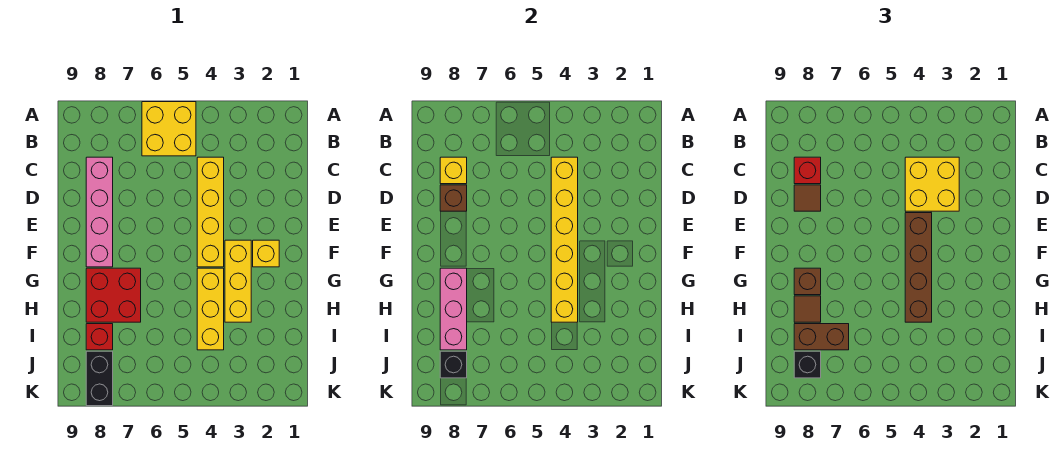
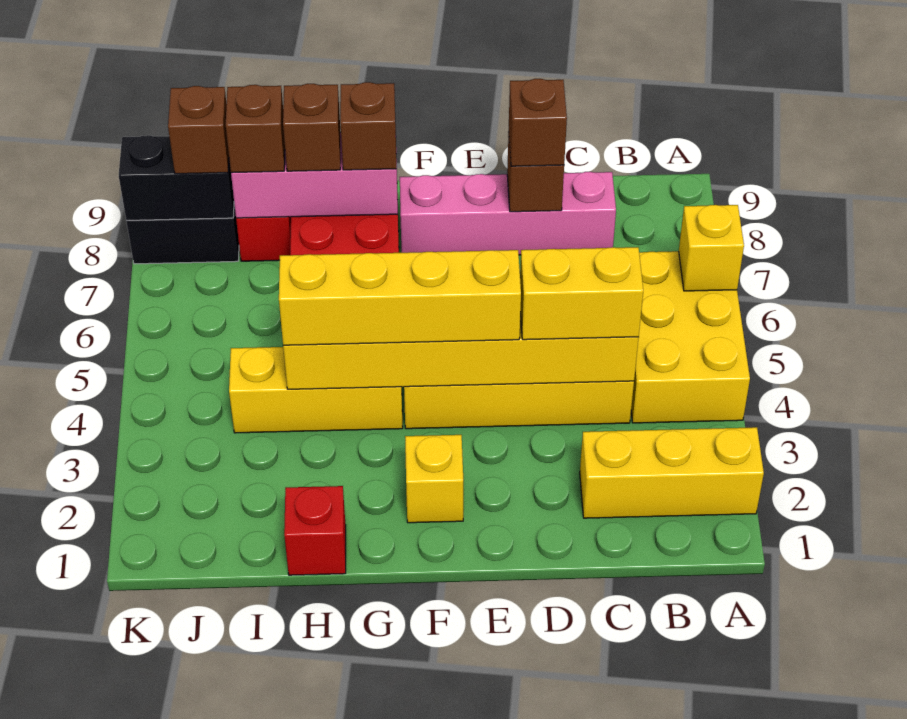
yellow brick A5:B6 level 1 -> yellow brick A4:B6 level 1
yellow brick C3:D4 level 3 -> yellow brick C4:D4 level 3
yellow brick C8 level 2 -> yellow brick A6 level 2
red brick C8 level 3 -> red brick H1 level 1
brown tile D8 level 3 -> brown brick D8 level 3
brown brick E4:H4 level 3 -> yellow brick E4:H4 level 3
yellow brick F3:H3 level 1 -> yellow brick A2:C2 level 1
brown tile H8 level 3 -> brown brick H8 level 3
brown brick I7:I8 level 3 -> brown brick I8 level 3
black brick J8 level 2 -> black brick J8:K8 level 2
black brick J8 level 3 -> brown brick J8 level 3

